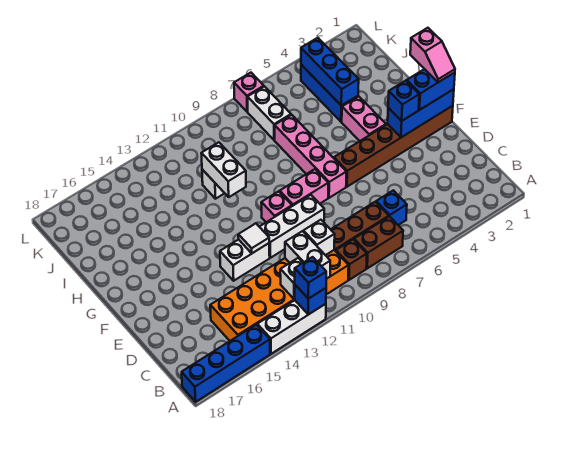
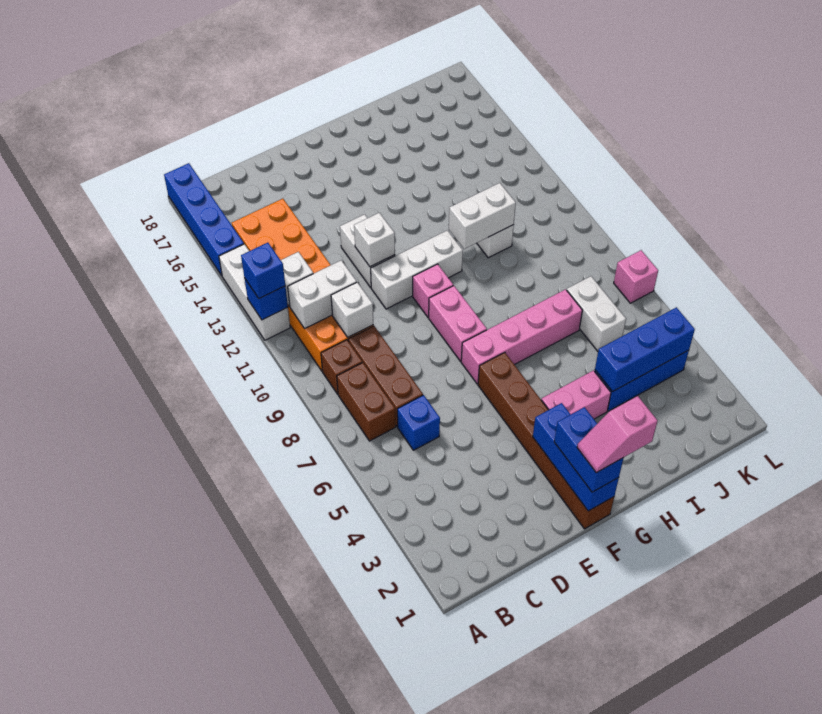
white brick E9:E11 level 1 -> white brick E11:G11 level 1
white tile E12 level 2 -> white brick E12 level 2
blue brick F3 level 3 -> none
white brick J7:K7 level 1 -> white brick J6:J7 level 1

